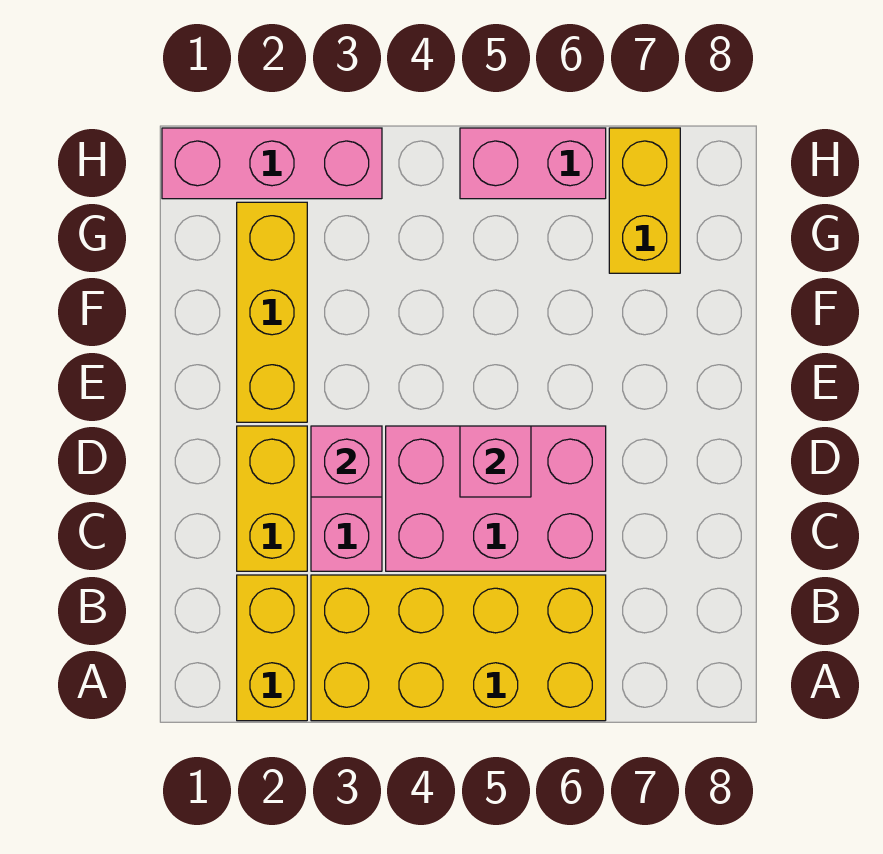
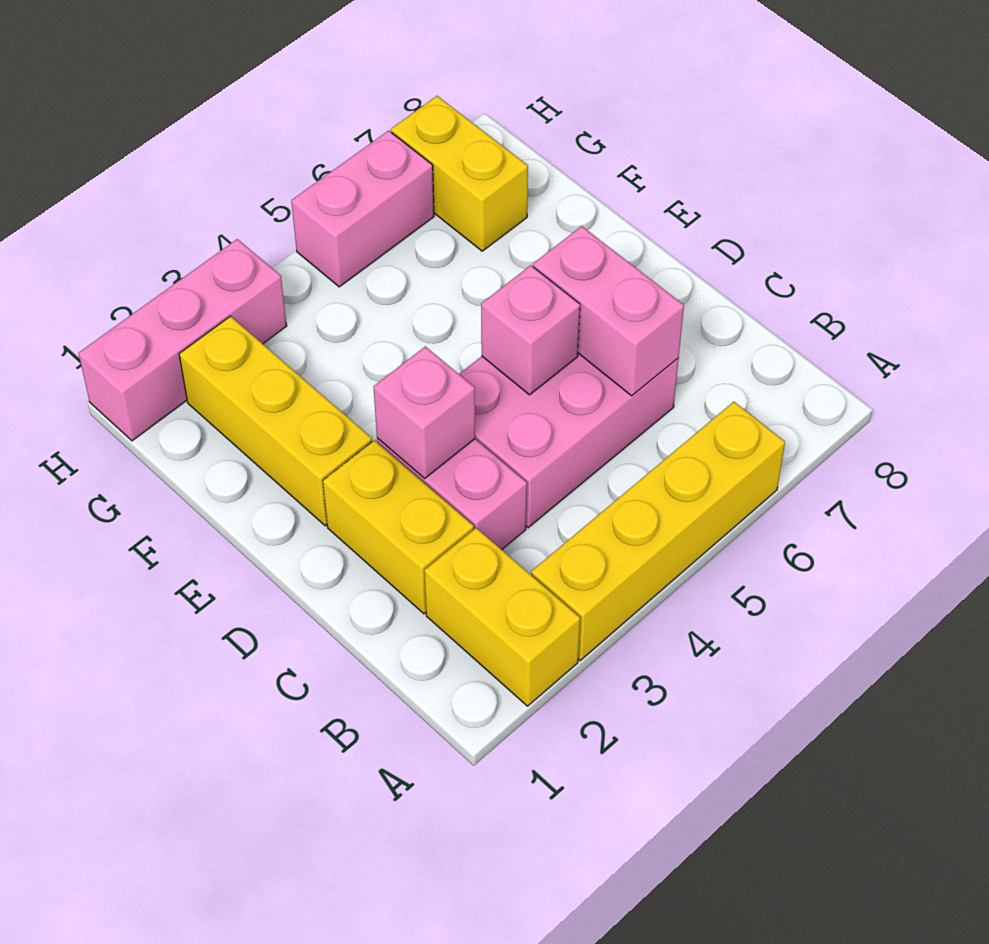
yellow brick A3:B6 level 1 -> yellow brick A3:A6 level 1
none -> pink brick C6:D6 level 2

